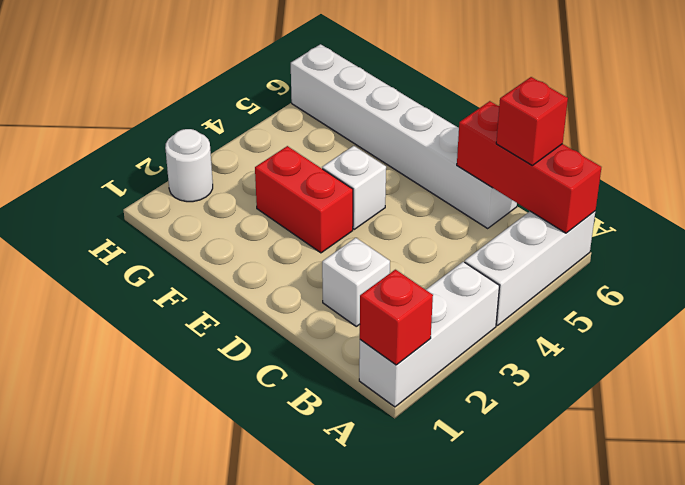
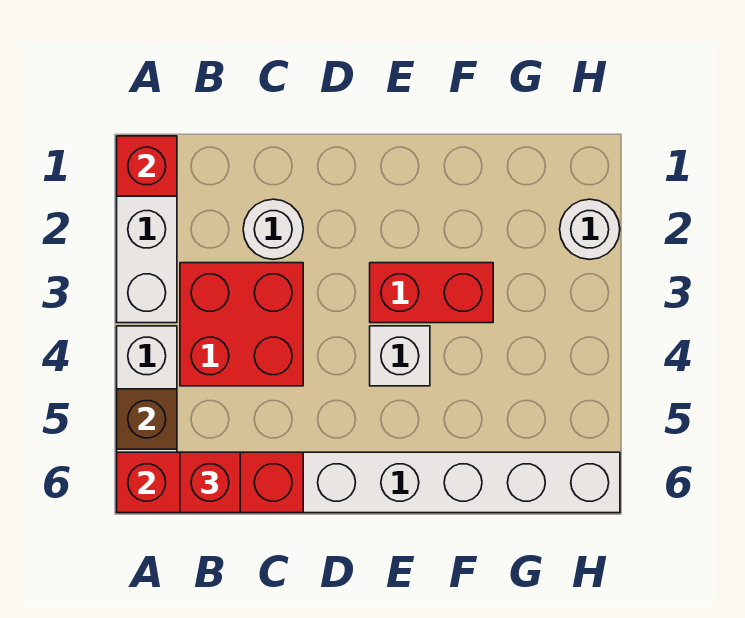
none -> brown brick A5 level 2
none -> red brick B3:C4 level 1
white brick C2 level 1 -> white round brick C2 level 1

